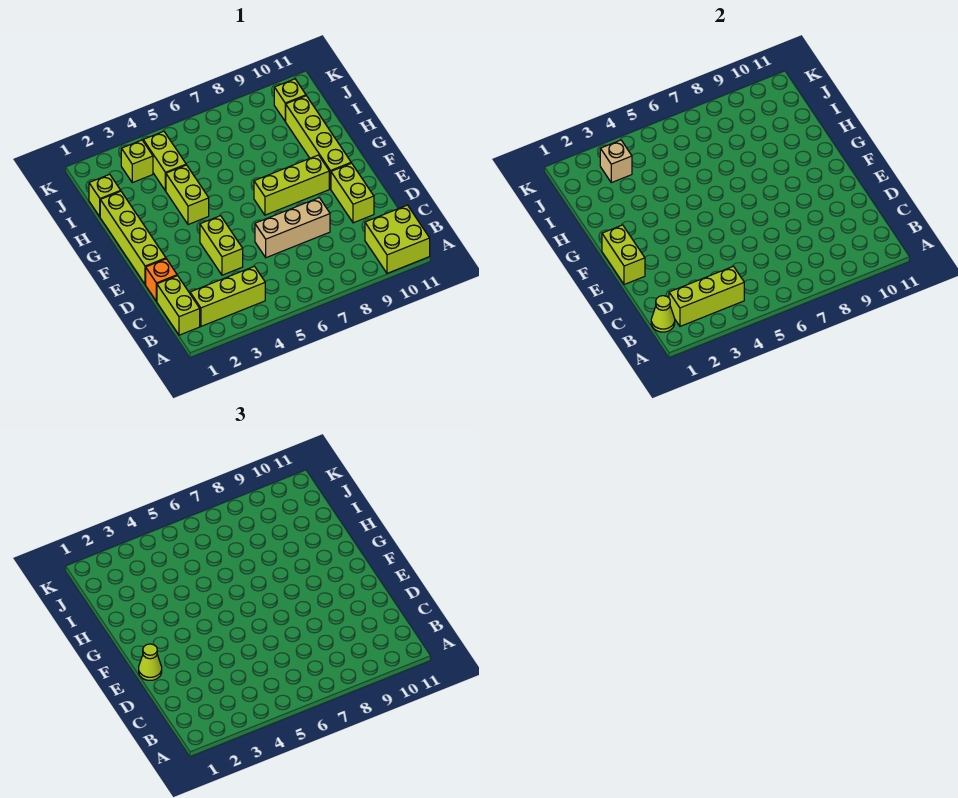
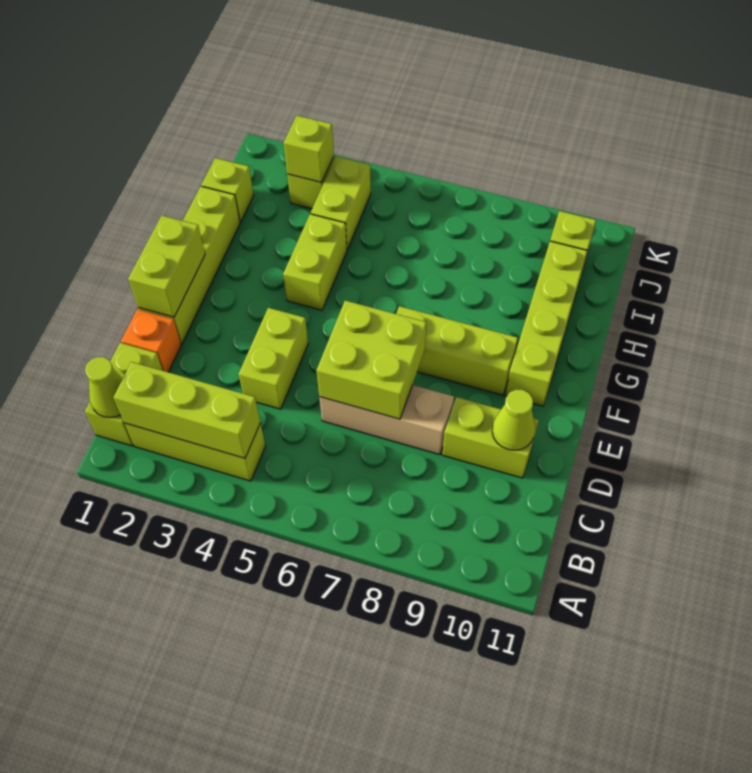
lime brick A10:B11 level 1 -> lime brick D6:E7 level 2
lime brick D10:E10 level 1 -> lime brick D9:D10 level 1
lime cone E1 level 3 -> lime cone D10 level 2
tan brick J3 level 2 -> lime brick J3 level 2

